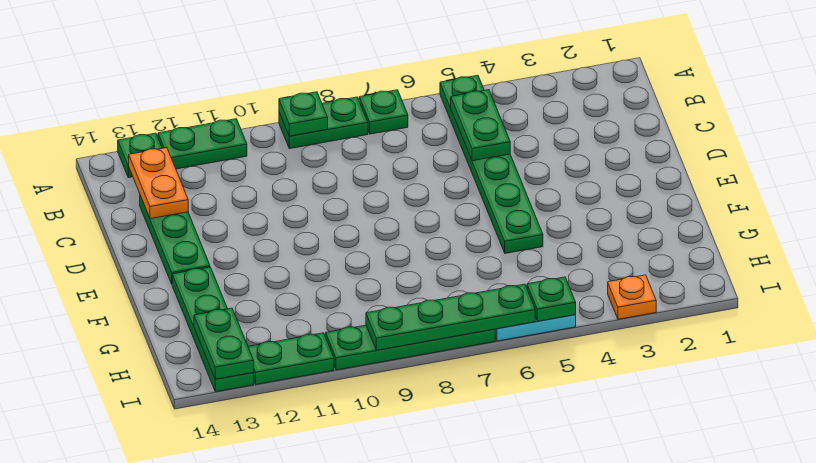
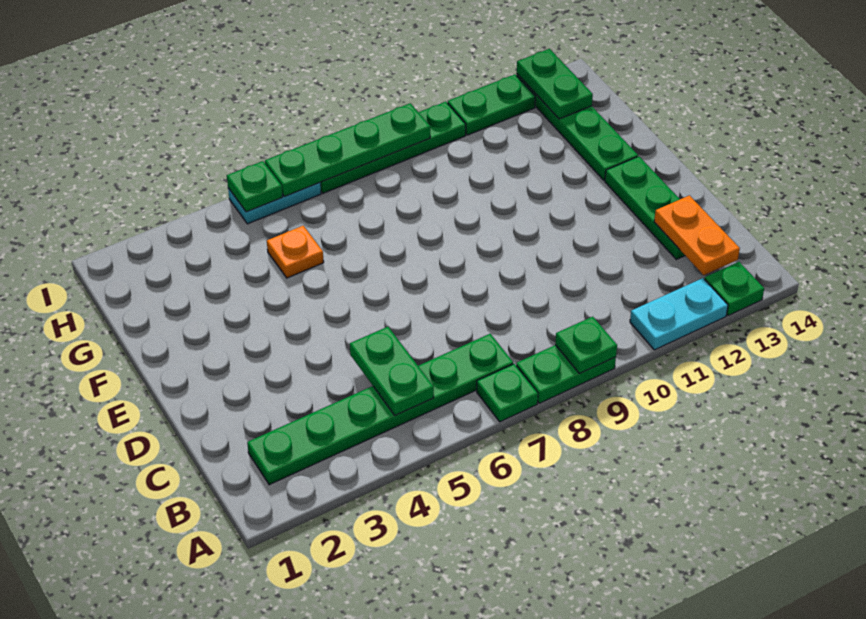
green plate A5:F5 level 1 -> green plate B2:B7 level 1
green plate A11:A12 level 1 -> cyan plate A11:A12 level 1
orange plate I3 level 1 -> orange plate G5 level 1

